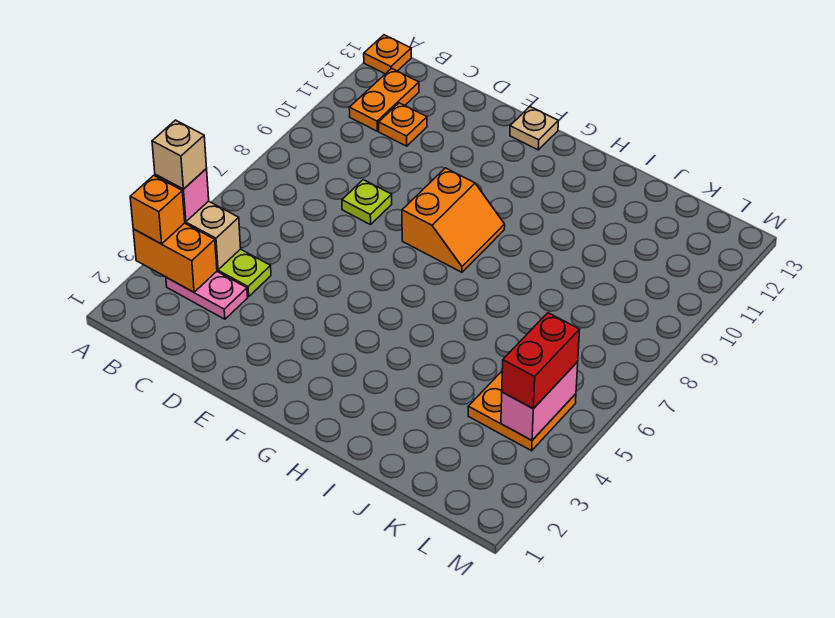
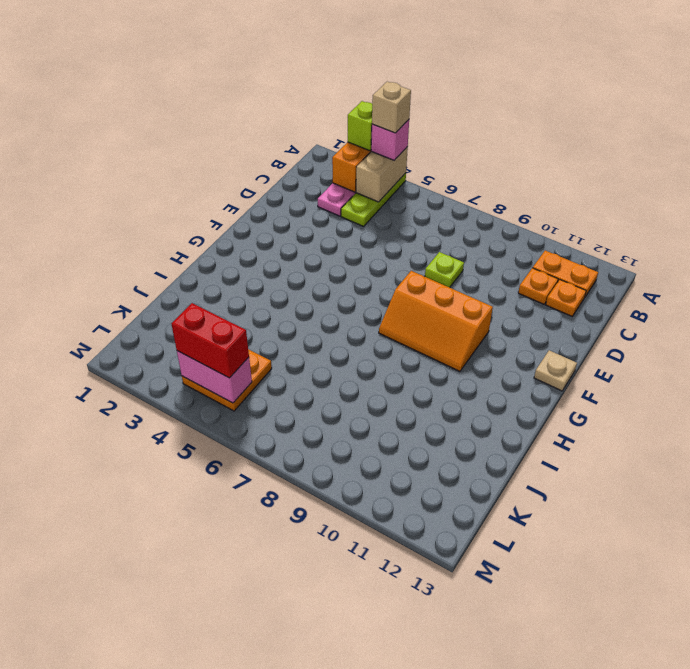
orange brick A3 level 3 -> lime brick A3 level 3
orange plate A13 level 1 -> orange plate C12 level 1
orange slope F8:G9 level 1 top F -> orange slope F8:G10 level 1 top F

